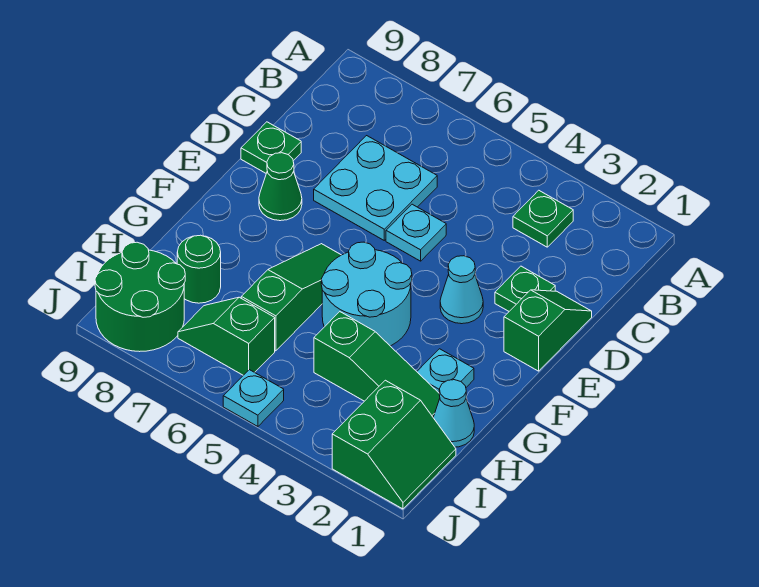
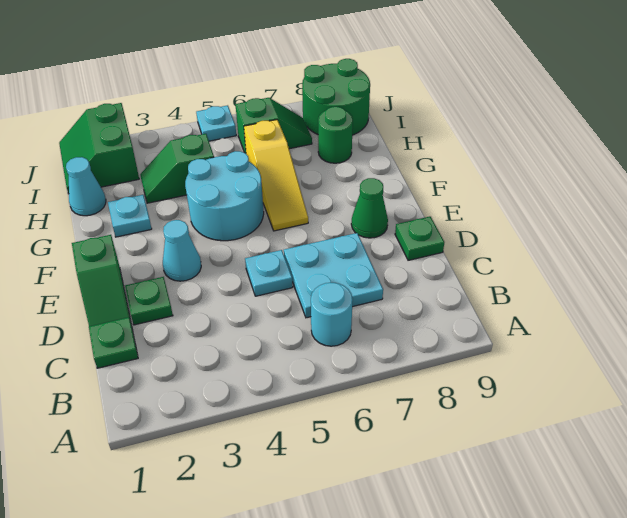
green plate B3 level 1 -> green plate C1 level 1
none -> cyan round brick B6 level 1
green slope F6:H6 level 1 top H -> yellow slope F6:H6 level 1 top H
green slope H2:H4 level 1 top 4 -> green slope H3:H4 level 1 top 4

